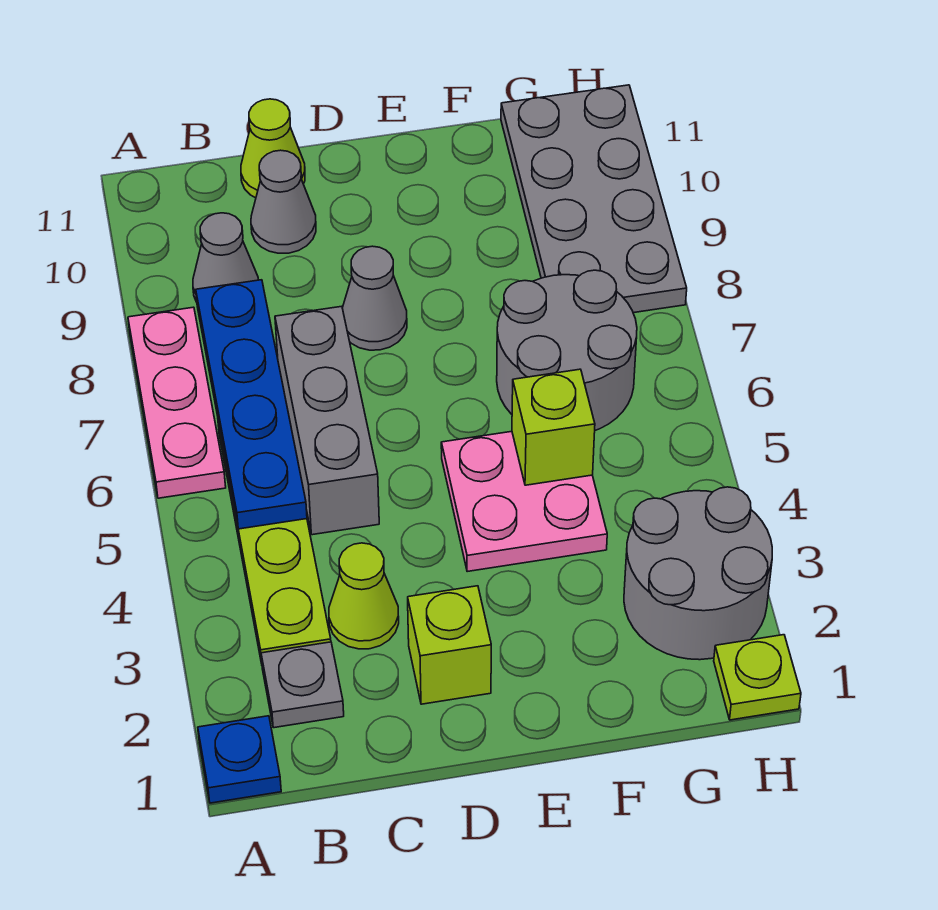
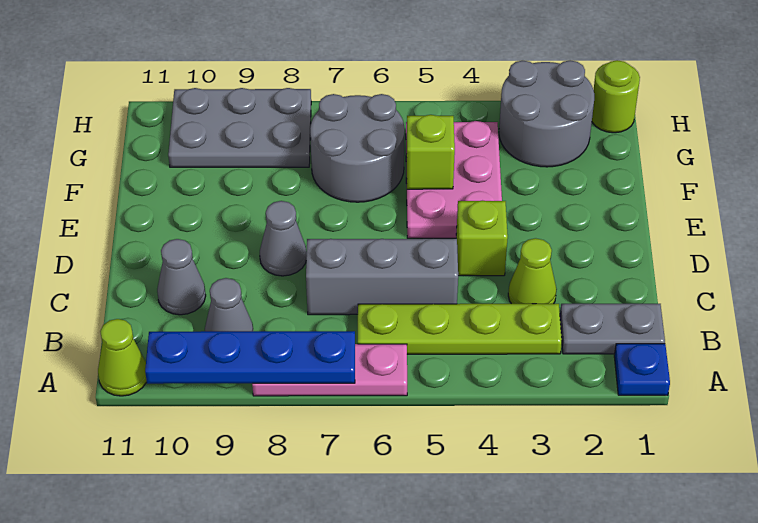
grey plate B2 level 1 -> grey plate B1:B2 level 1
blue plate B5:B8 level 2 -> blue plate A7:A10 level 2
lime cone C11 level 1 -> lime cone A11 level 1
lime brick D2 level 1 -> lime brick D4 level 1
pink plate E4:F5 level 1 -> pink plate E4:G5 level 1
grey plate G8:H11 level 1 -> grey plate G8:H10 level 1
lime plate H1 level 1 -> lime round brick H1 level 1

